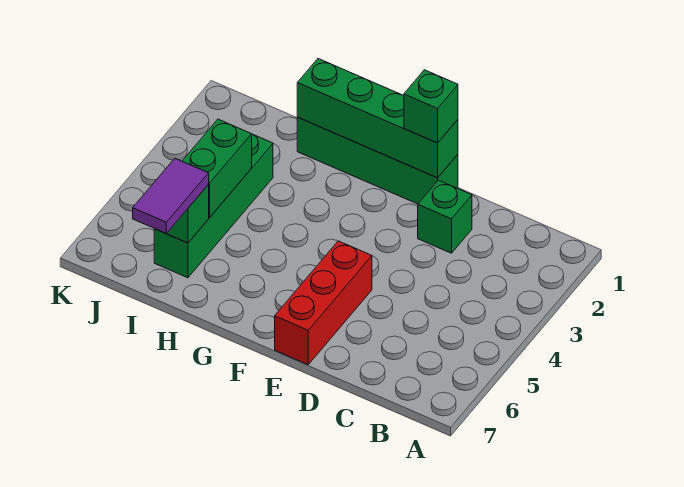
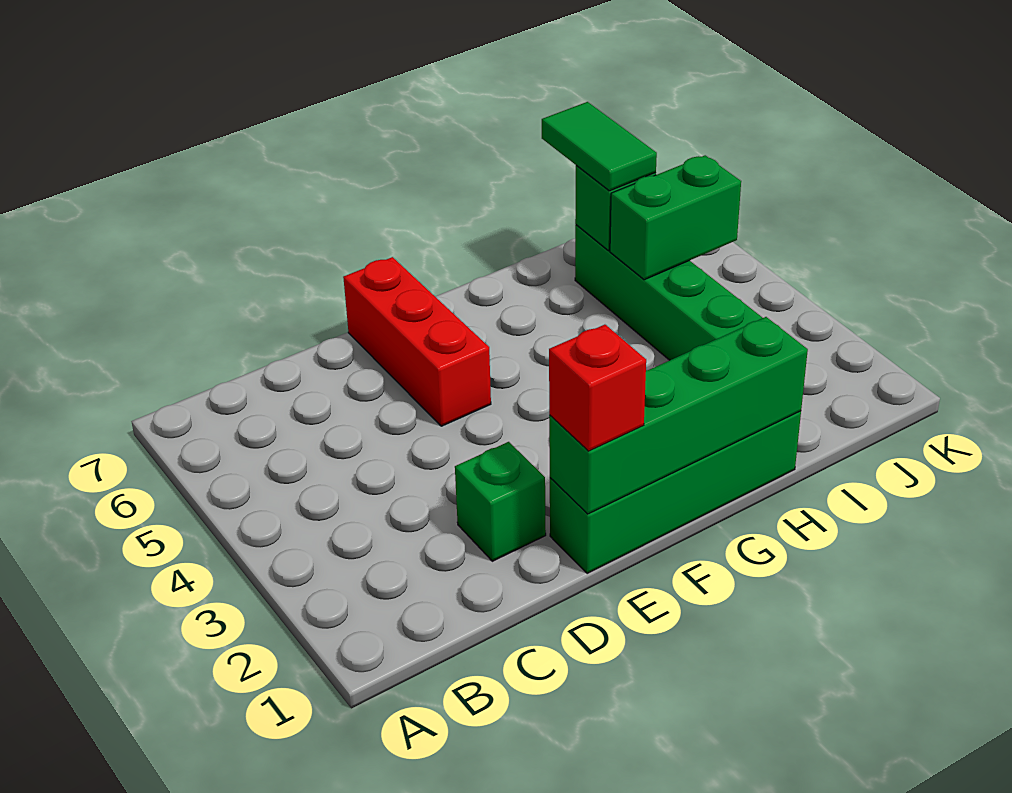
green brick E1 level 3 -> red brick E1 level 3
green brick I4:I5 level 2 -> green brick I5:J5 level 2
purple tile I6:I7 level 3 -> green tile I6:I7 level 3

